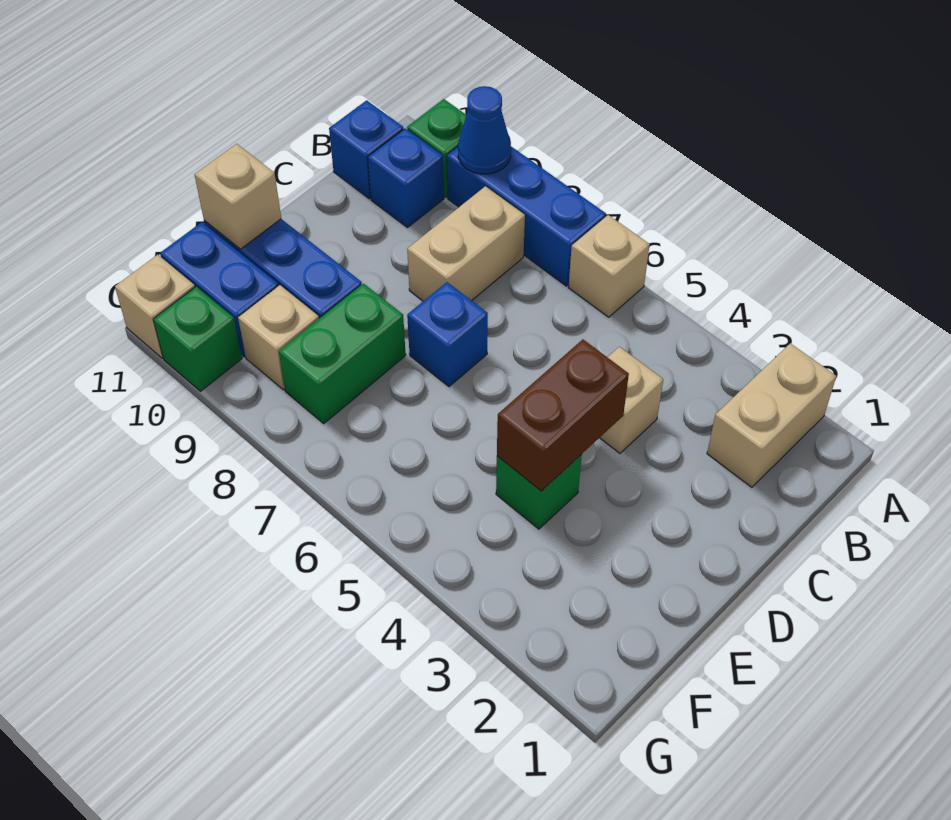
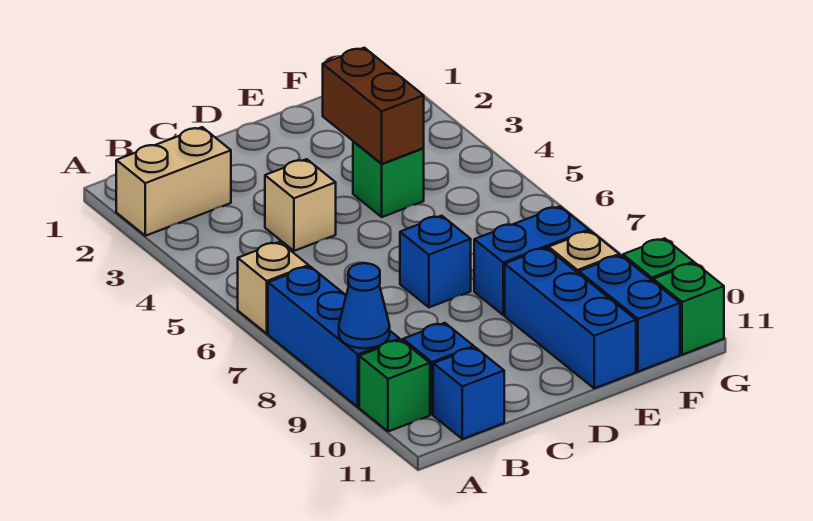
tan brick B8:C8 level 1 -> none
brown brick D4:E4 level 2 -> brown brick E3:E4 level 2
green brick E8:F8 level 1 -> blue brick E8:F8 level 1
tan brick E11 level 2 -> none
tan brick G11 level 1 -> green brick G11 level 1

